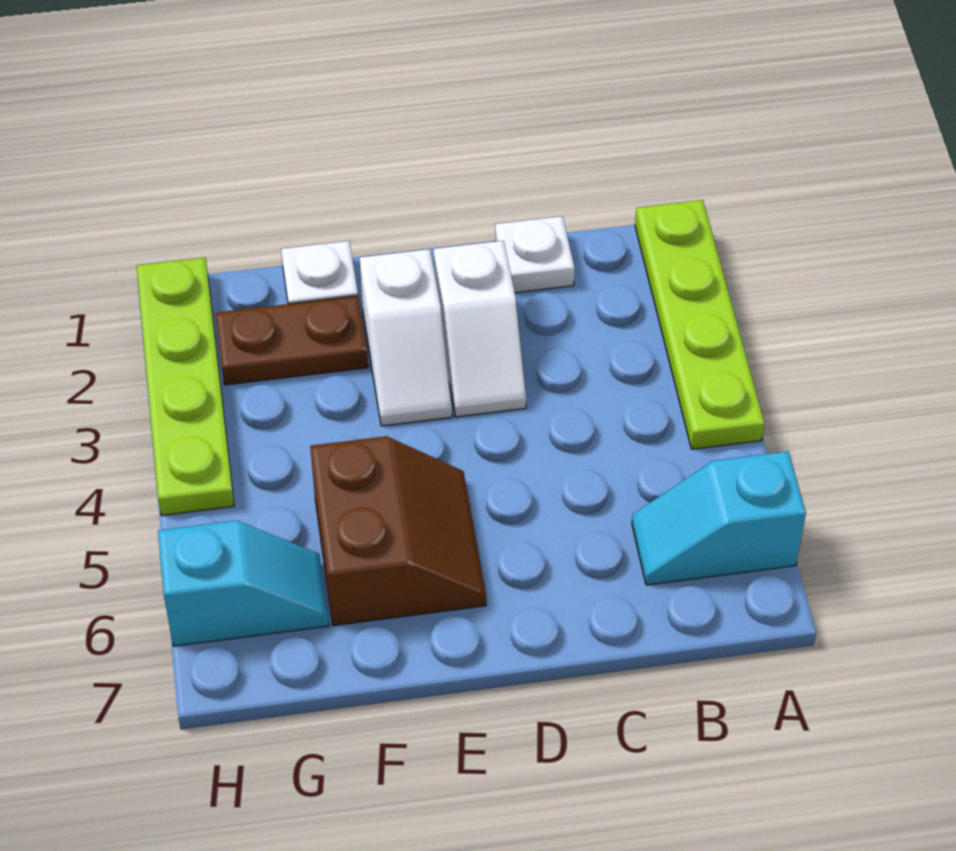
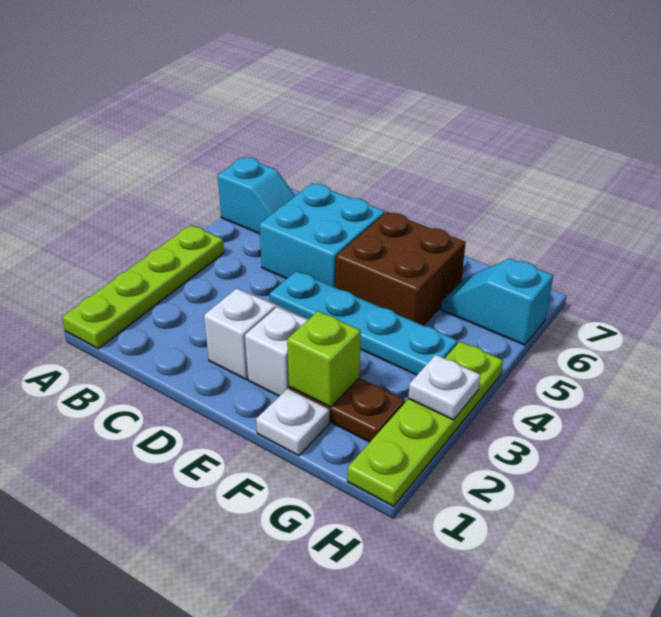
white plate C1 level 1 -> white plate H3 level 2
none -> cyan brick C5:D6 level 1
none -> cyan plate D4:G4 level 1
brown slope E5:F6 level 1 top F -> brown brick E5:F6 level 1
none -> lime brick F2 level 2

